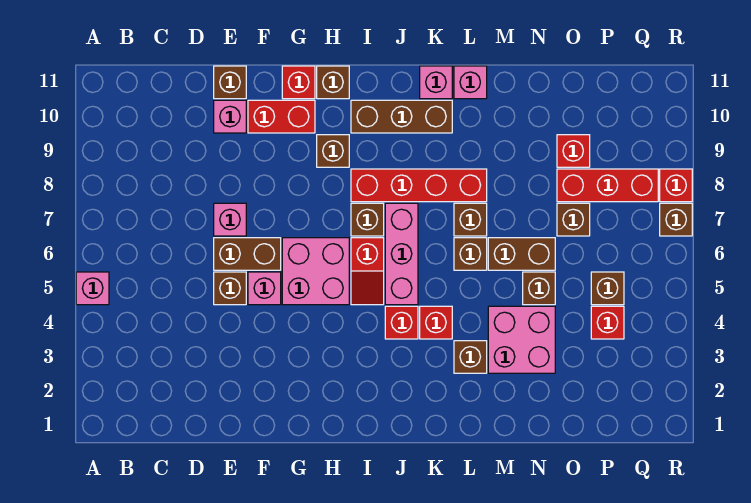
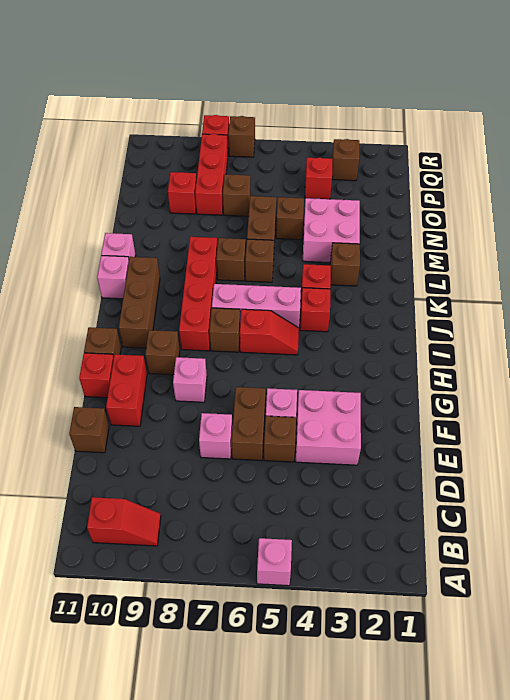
none -> red slope B9:B10 level 1 top 10
pink brick E10 level 1 -> pink brick G8 level 1
pink brick G5:H6 level 1 -> pink brick E3:F4 level 1
brown brick P5 level 1 -> brown brick Q3 level 1

